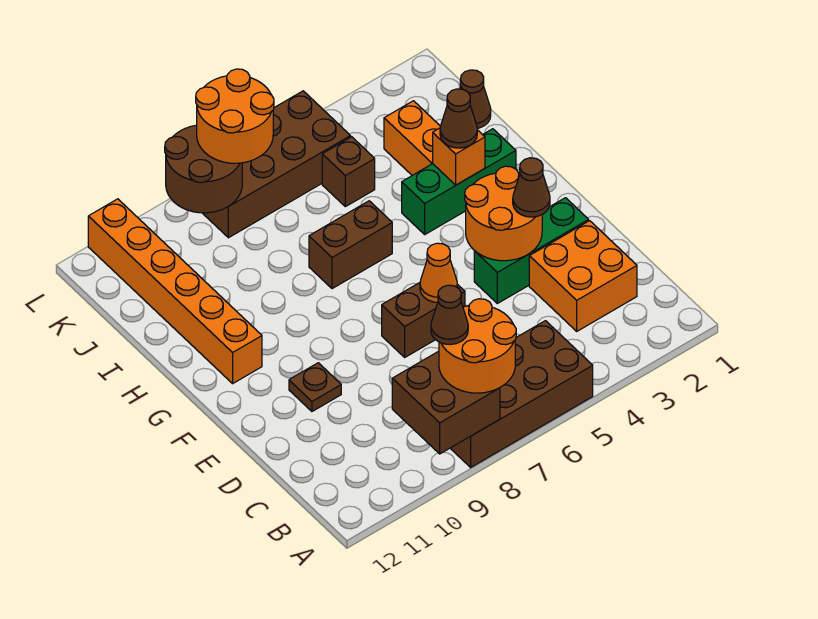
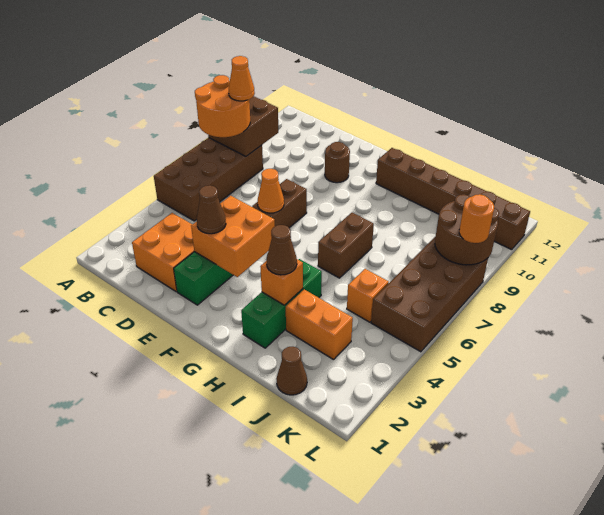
brown cone B8 level 4 -> orange cone B8 level 4
orange round brick E3:F4 level 2 -> orange brick E3:F4 level 2
brown plate E10 level 1 -> brown round brick E10 level 1
orange brick G11:L11 level 1 -> brown brick G11:L11 level 1
brown brick J5 level 1 -> orange brick J5 level 1
orange round brick K7:L8 level 3 -> orange round brick L8 level 3

